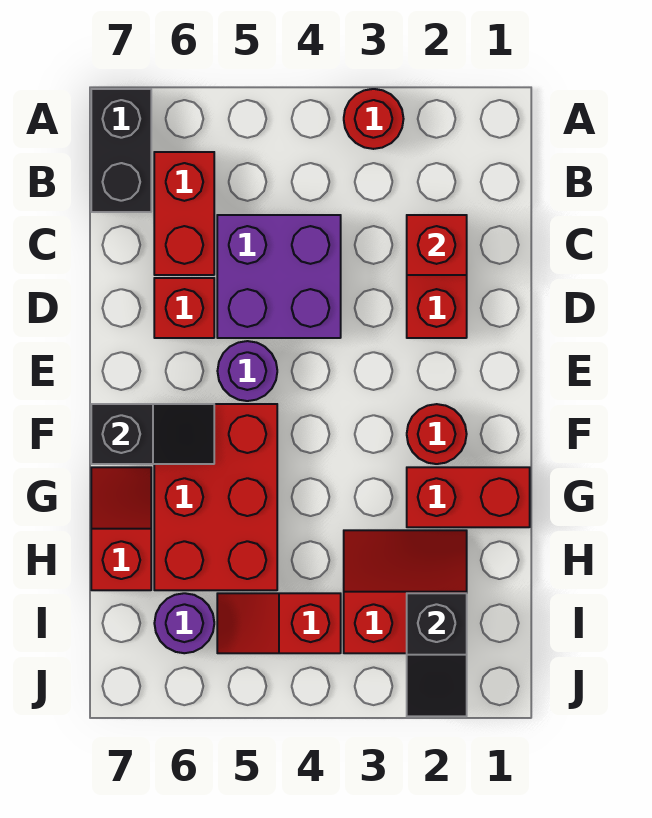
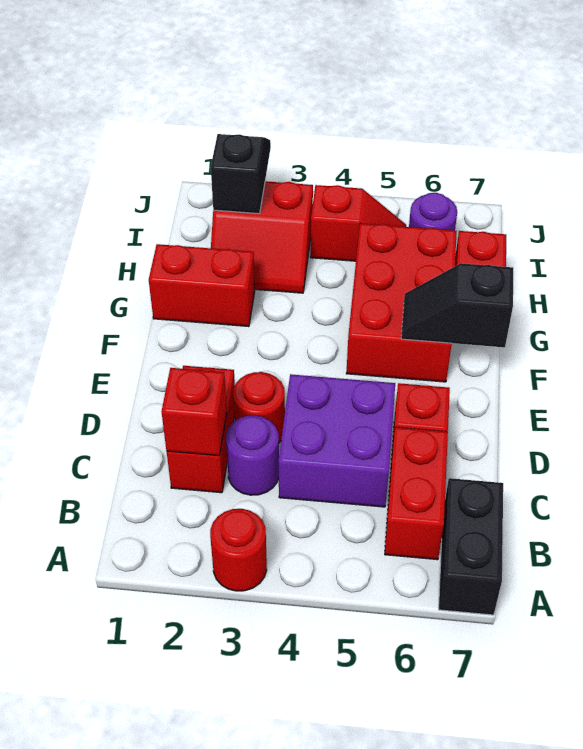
purple round brick E5 level 1 -> purple round brick C3 level 1
red round brick F2 level 1 -> red round brick D3 level 1

